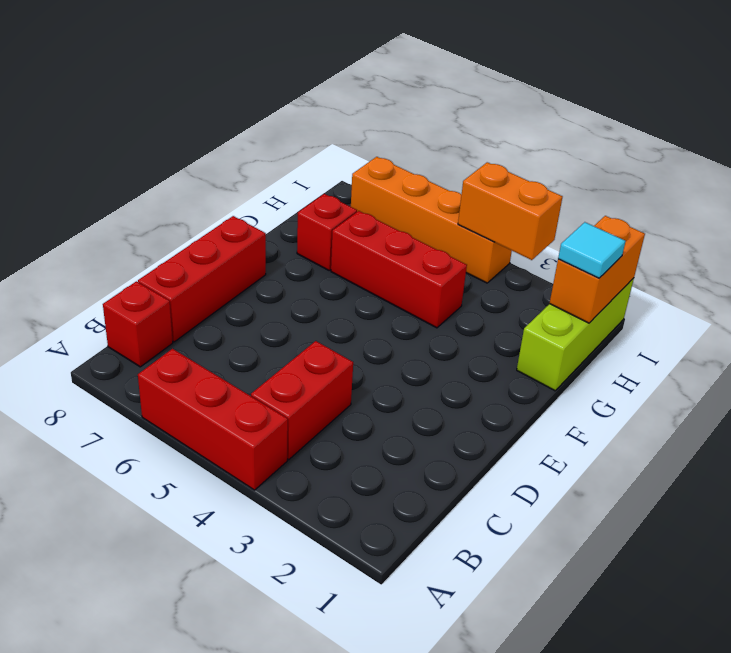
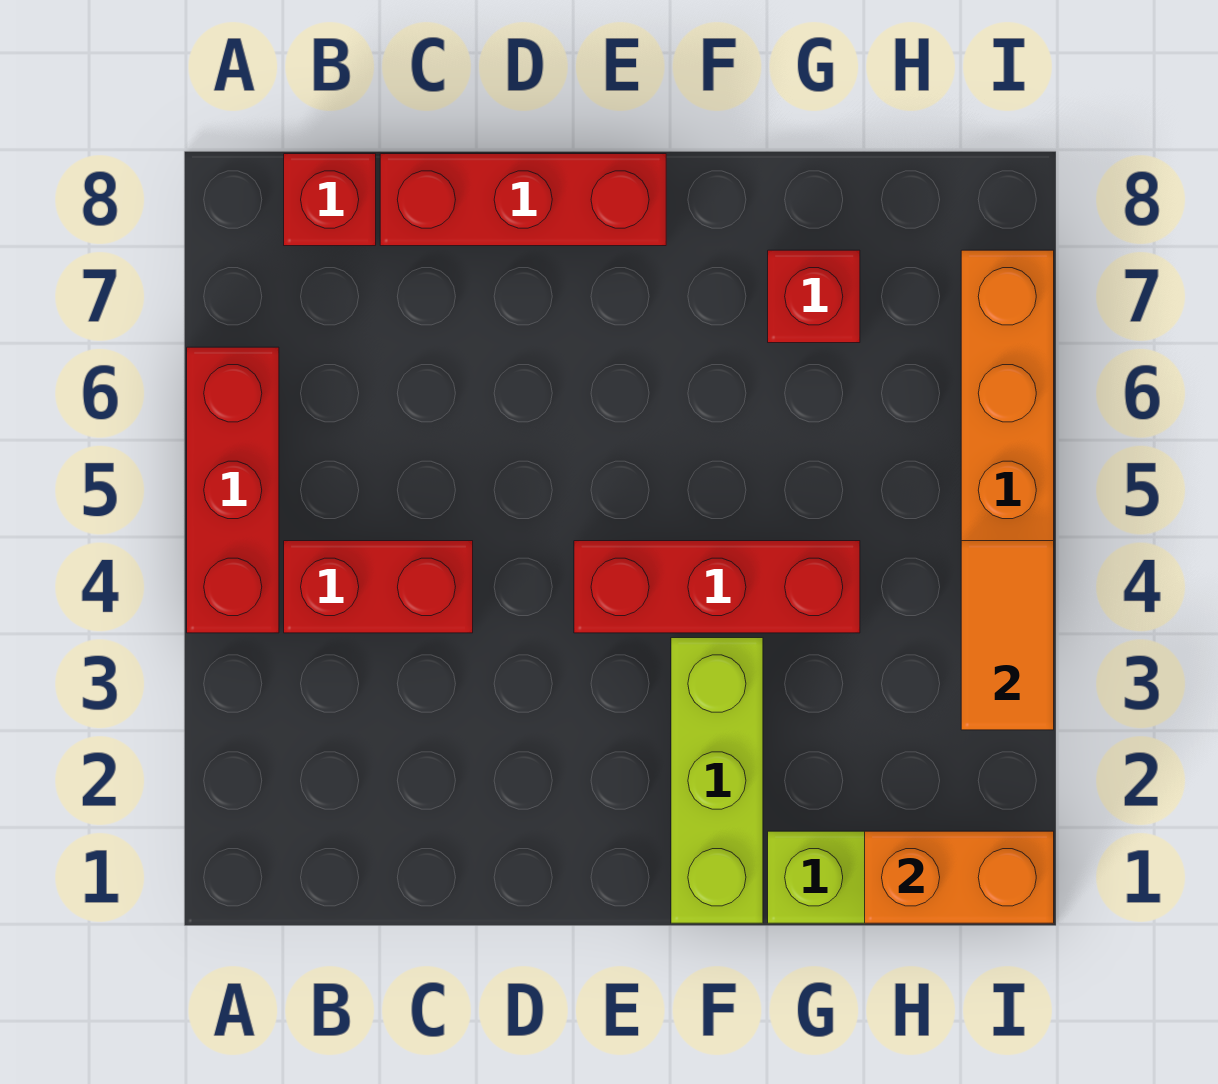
none -> lime brick F1:F3 level 1
red brick G4:G6 level 1 -> red brick E4:G4 level 1
cyan tile H1 level 3 -> none
orange brick I3:I4 level 2 -> orange tile I3:I4 level 2

